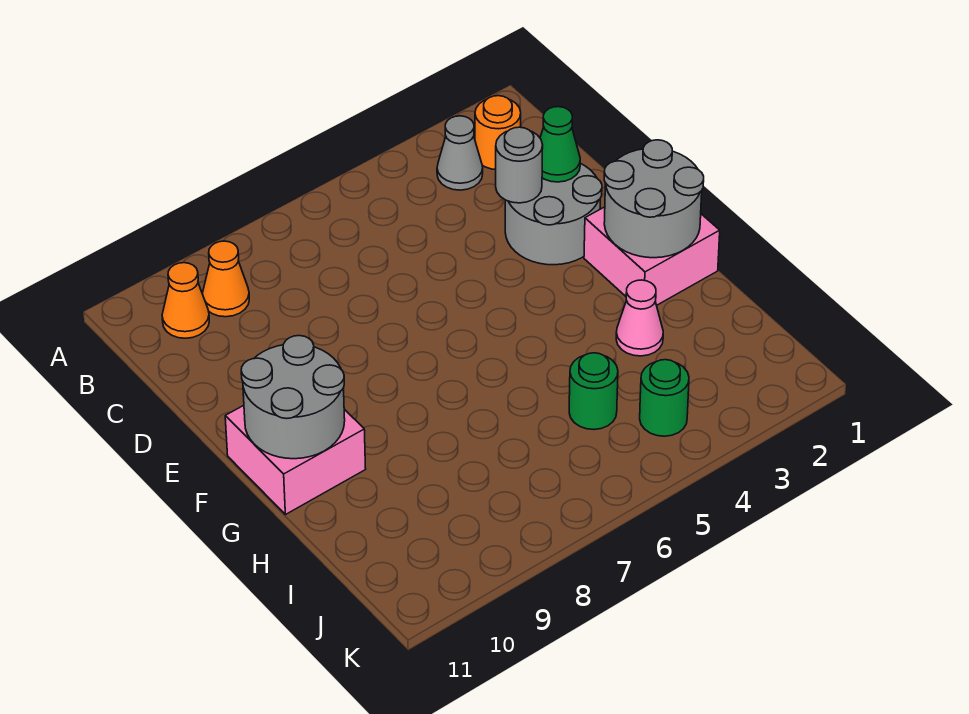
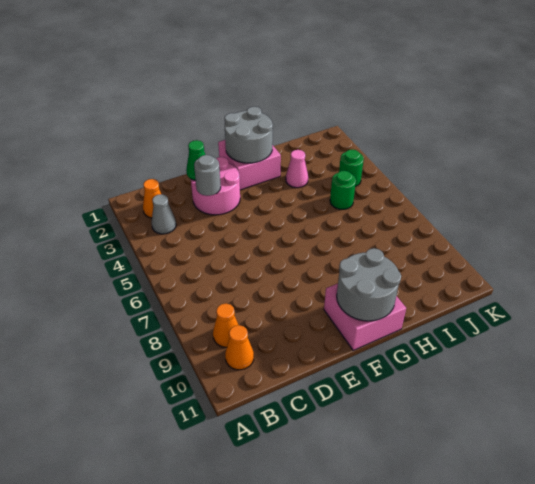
orange round brick B2 level 1 -> orange cone B2 level 1
grey round brick D2:E3 level 1 -> pink round brick D2:E3 level 1

